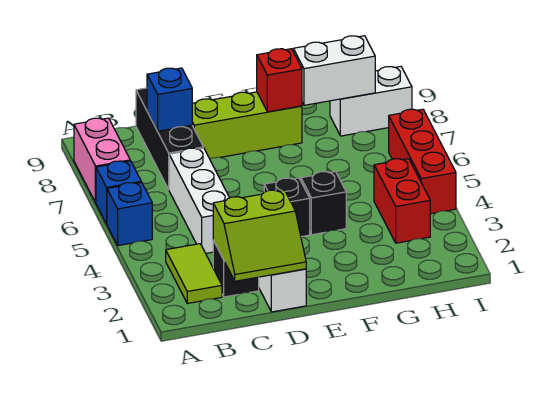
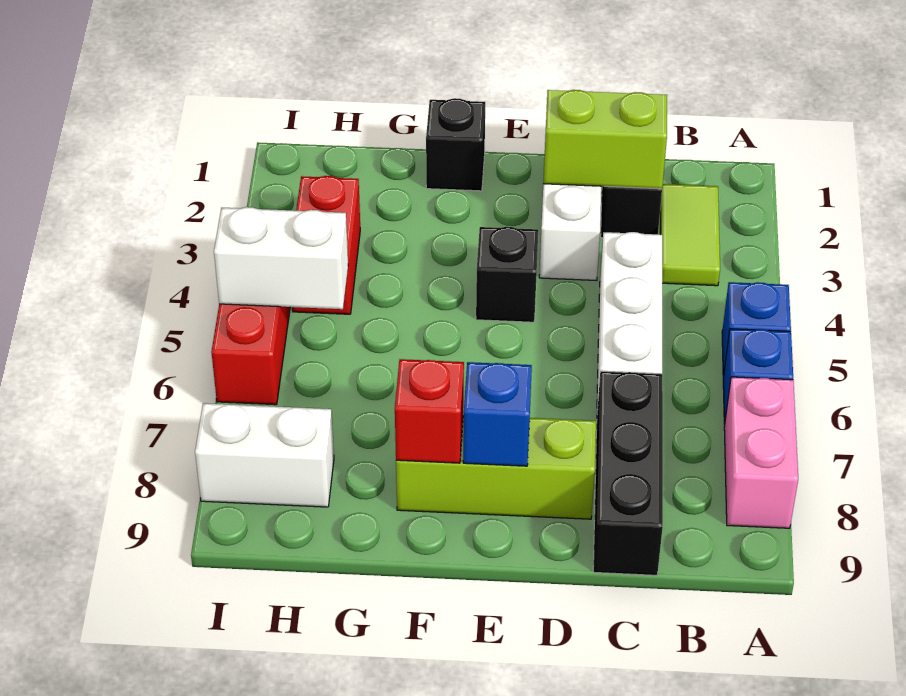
blue brick C8 level 2 -> blue brick E8 level 2
black brick F4 level 1 -> black brick F1 level 1
white brick G8:H8 level 2 -> white brick H5:I5 level 2

